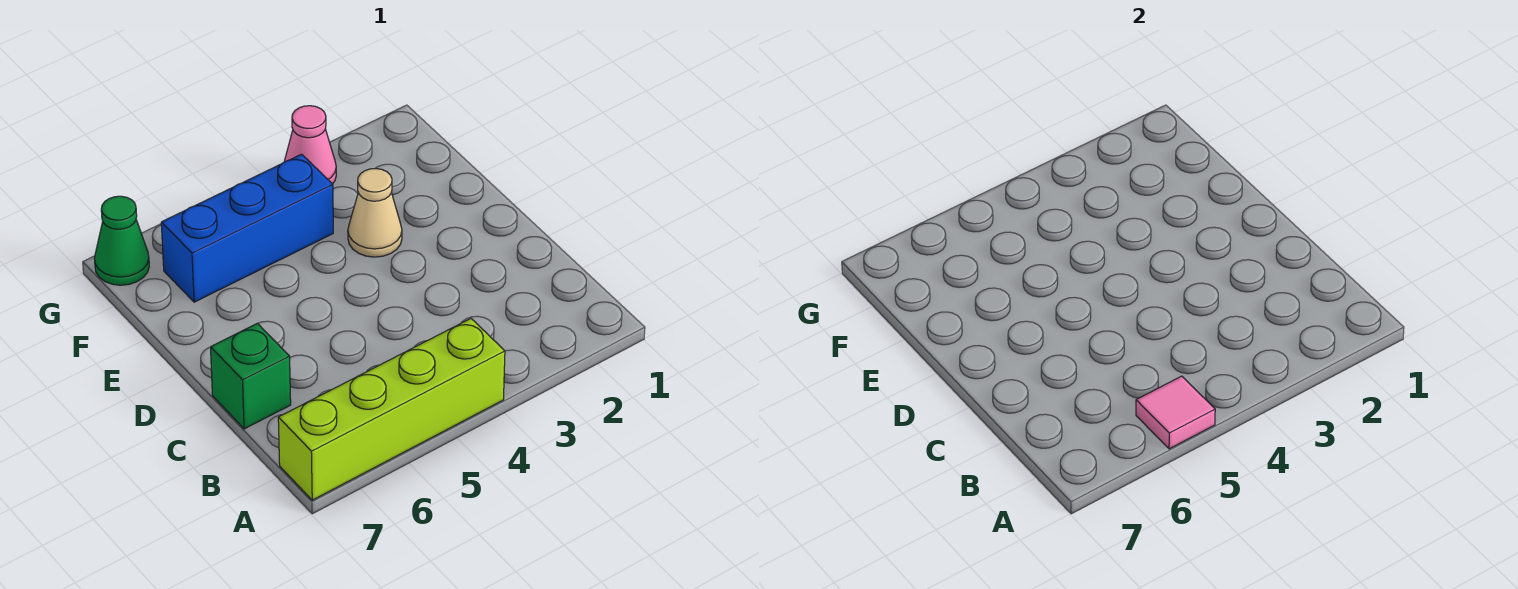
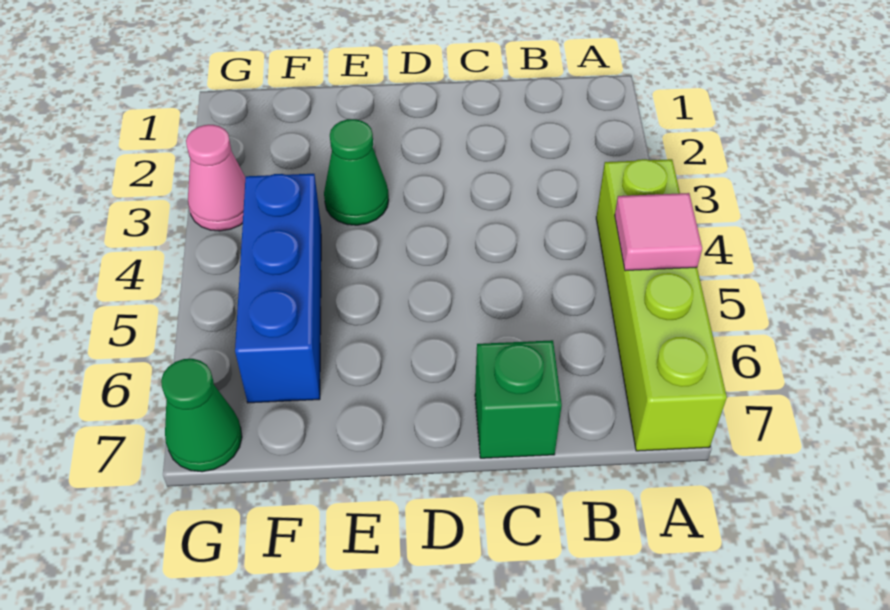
tan cone E3 level 1 -> green cone E3 level 1

